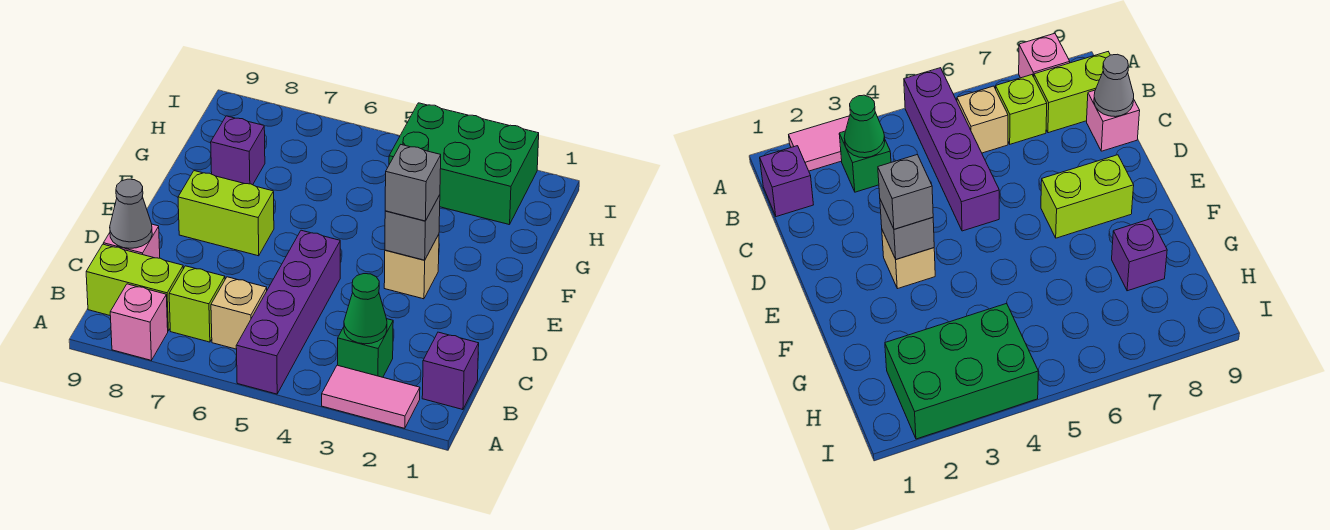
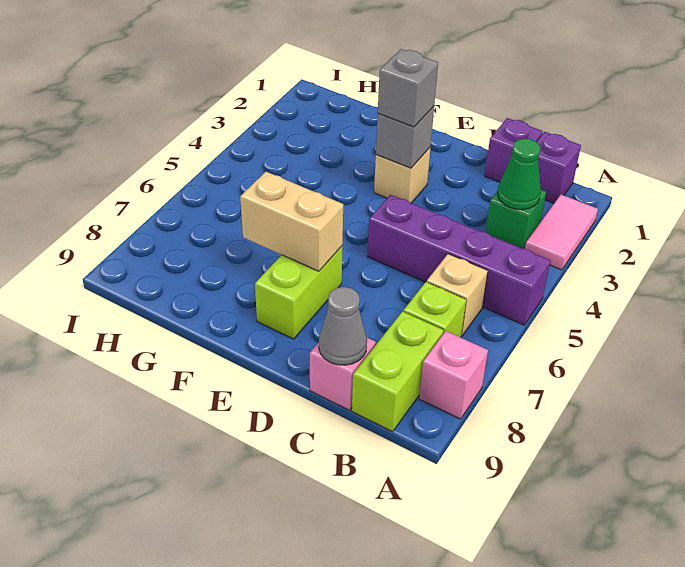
none -> tan brick E7:F7 level 2
purple brick G8 level 1 -> purple brick C1 level 1
green brick H2:I4 level 1 -> none

